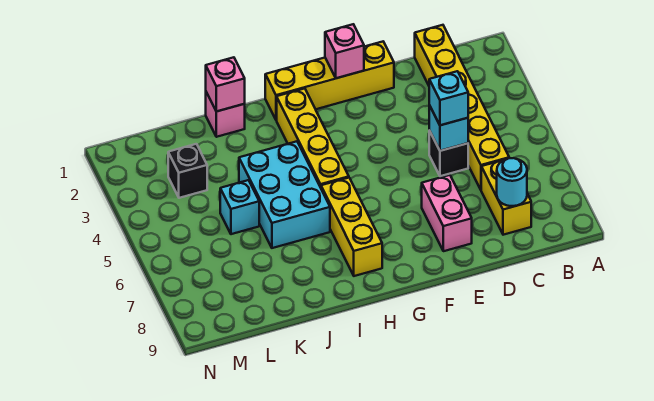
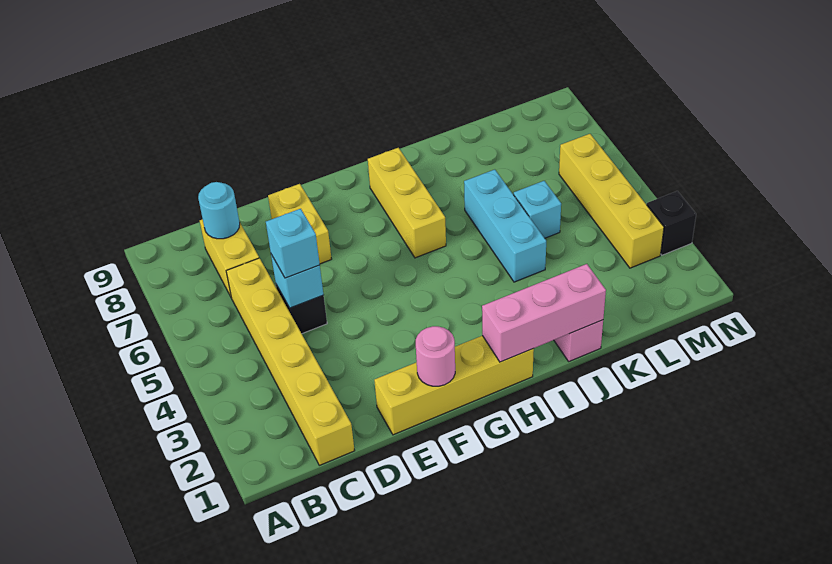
pink brick E7:E8 level 1 -> yellow brick E7:E8 level 1
pink brick F1 level 2 -> pink round brick F1 level 2
yellow brick H2:H5 level 1 -> yellow brick M3:M6 level 1
cyan brick I4:J6 level 1 -> cyan brick J4:J6 level 1
pink brick J1 level 2 -> pink brick H1:J1 level 2
black brick L3 level 1 -> black brick N3 level 1

